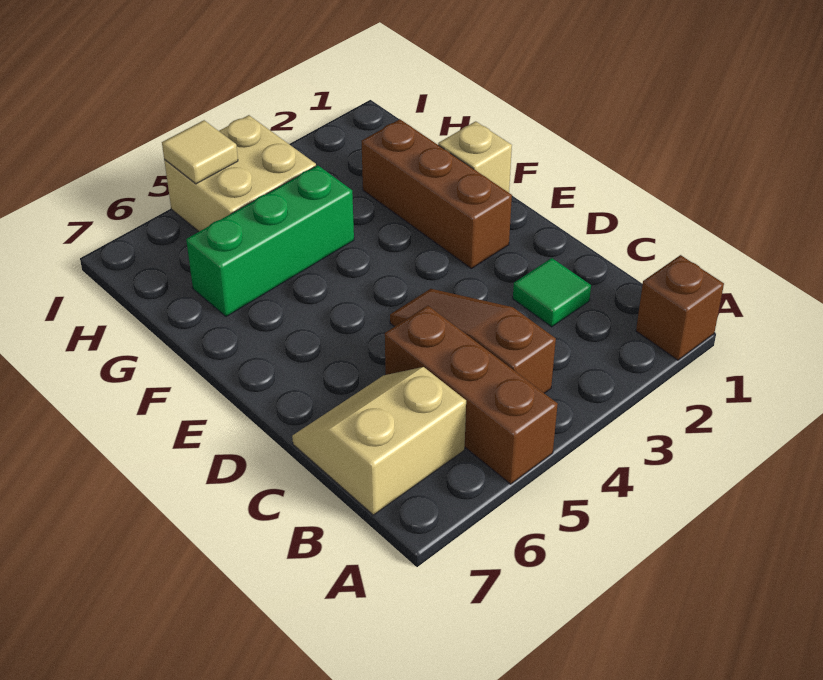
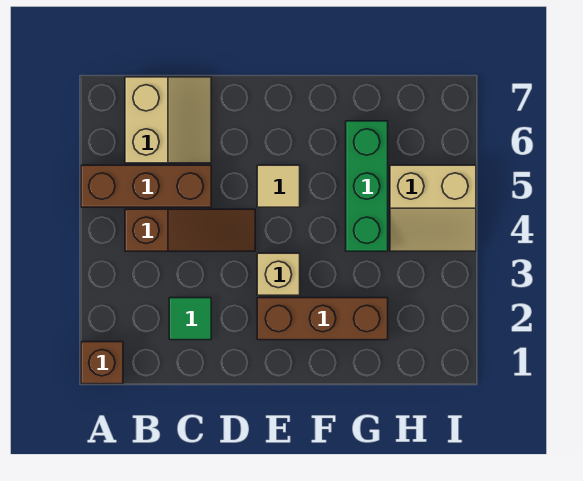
tan brick F1 level 1 -> tan brick E3 level 1
tan brick H4:I5 level 1 -> tan slope H4:I5 level 1 top 5
tan tile I5 level 2 -> tan tile E5 level 1

